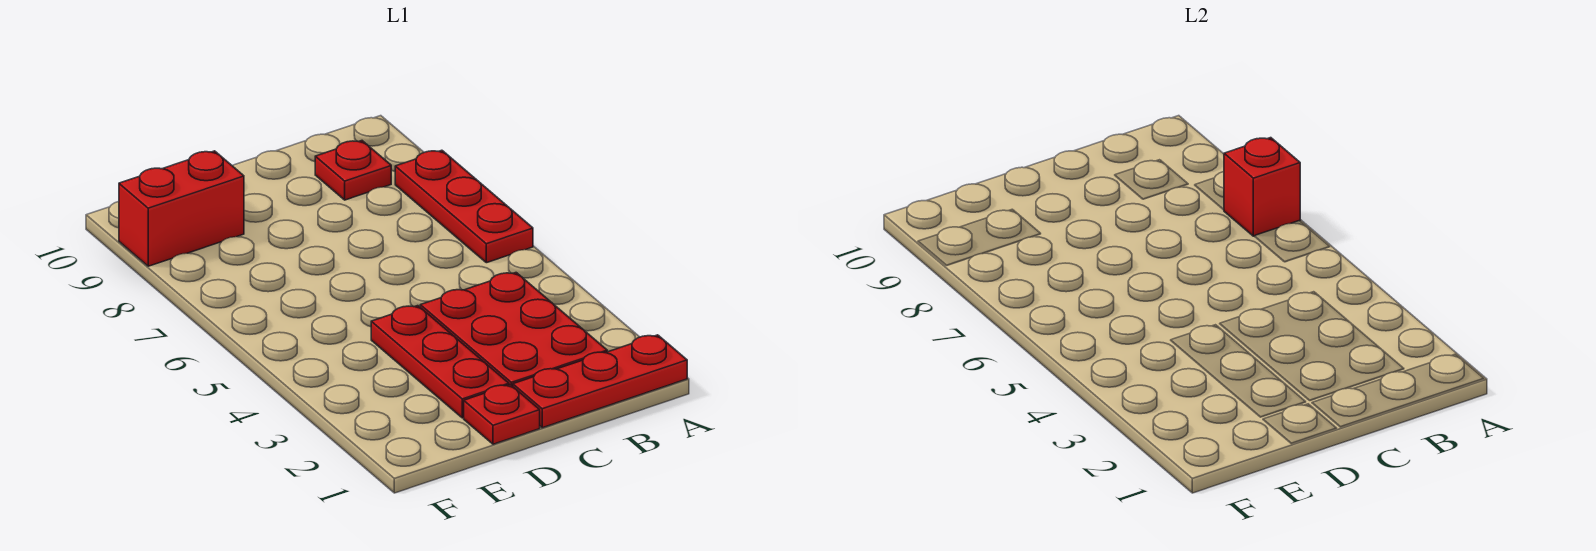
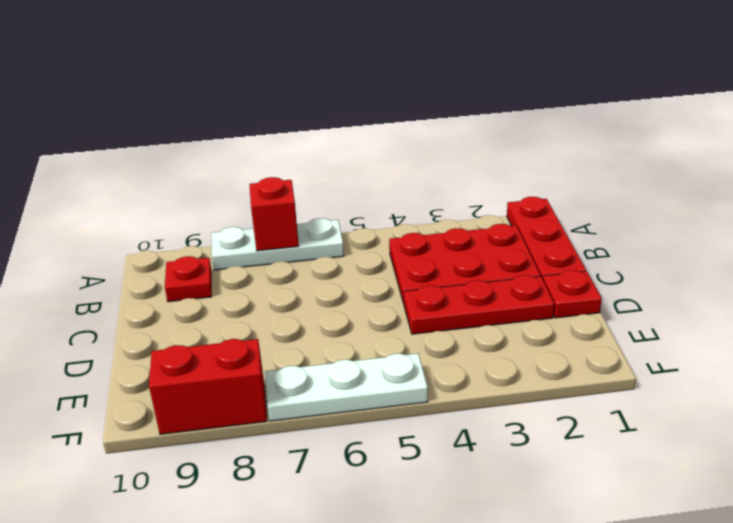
red plate A6:A8 level 1 -> white plate A6:A8 level 1
red brick E9:F9 level 1 -> red brick F8:F9 level 1
none -> white plate F5:F7 level 1

